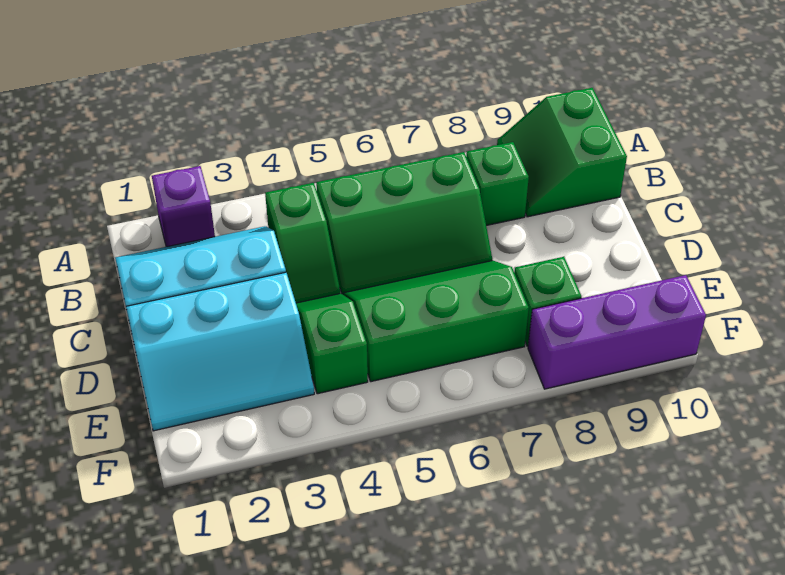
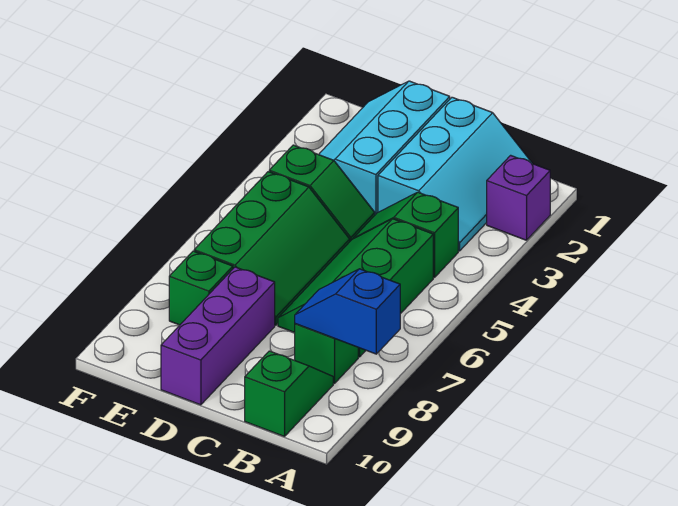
none -> blue slope A8:B8 level 2 top A
green slope A9:B10 level 1 top 10 -> green slope B9:B10 level 1 top 10
purple brick F8:F10 level 1 -> purple brick D8:D10 level 1

